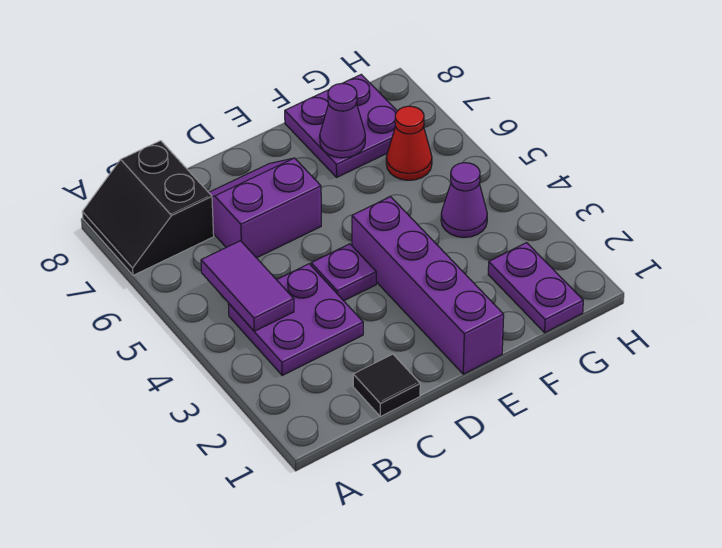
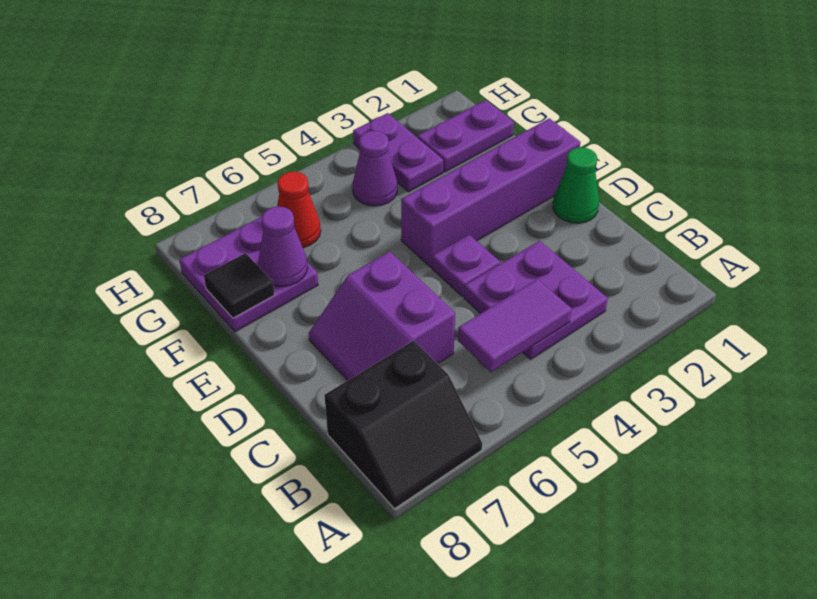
black tile C1 level 1 -> black tile F8 level 2
none -> green cone D1 level 1
none -> purple plate G3:H3 level 1

